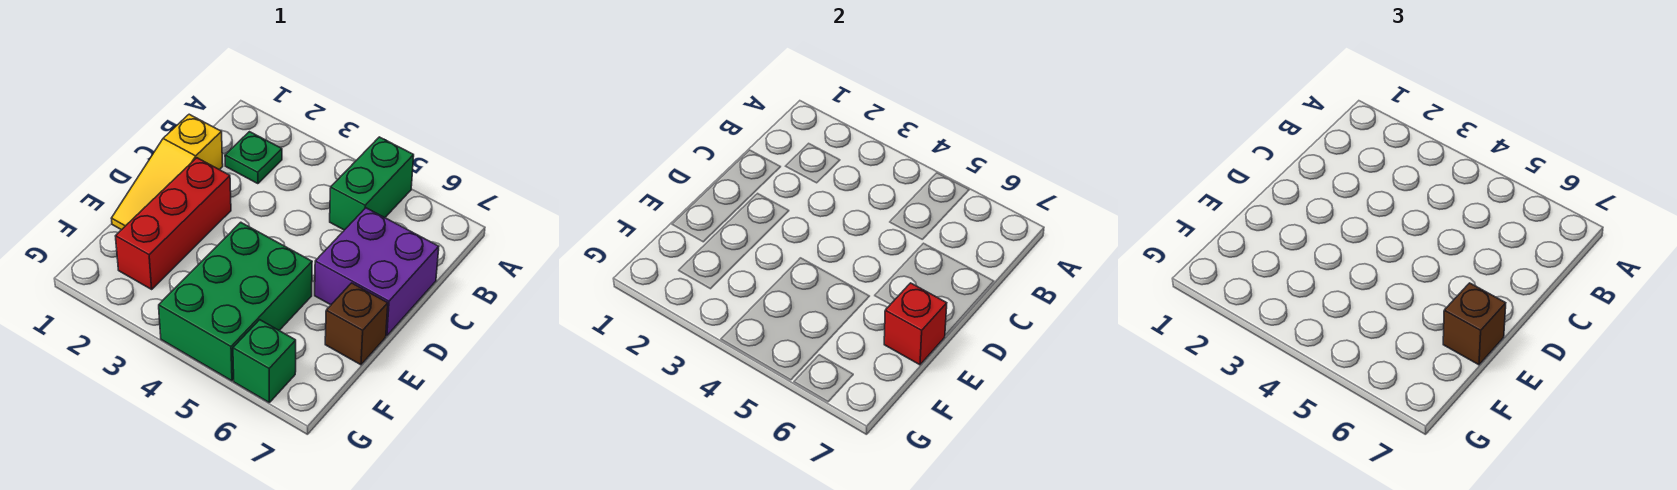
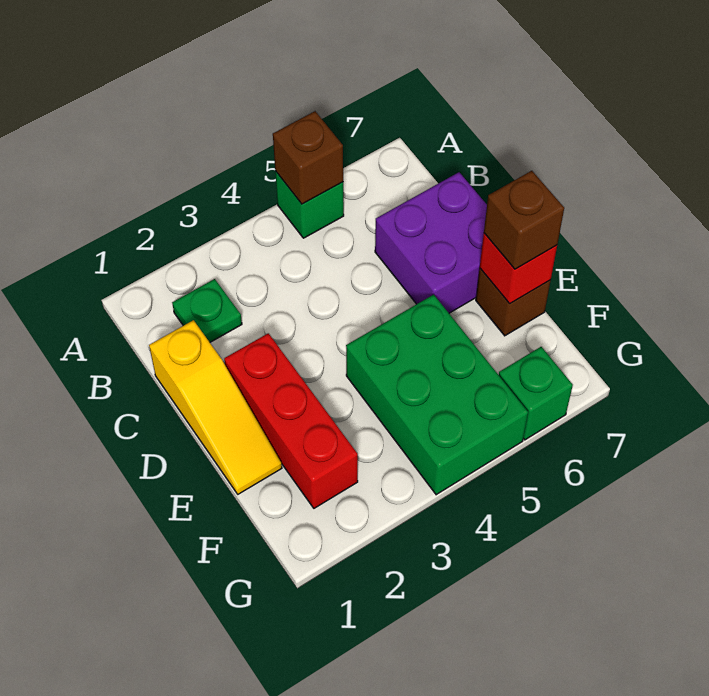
green brick A5:B5 level 1 -> green brick A5 level 1
none -> brown brick A5 level 2

